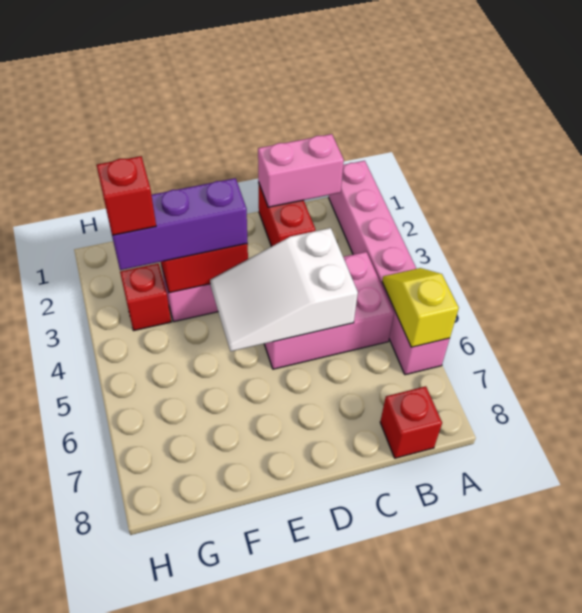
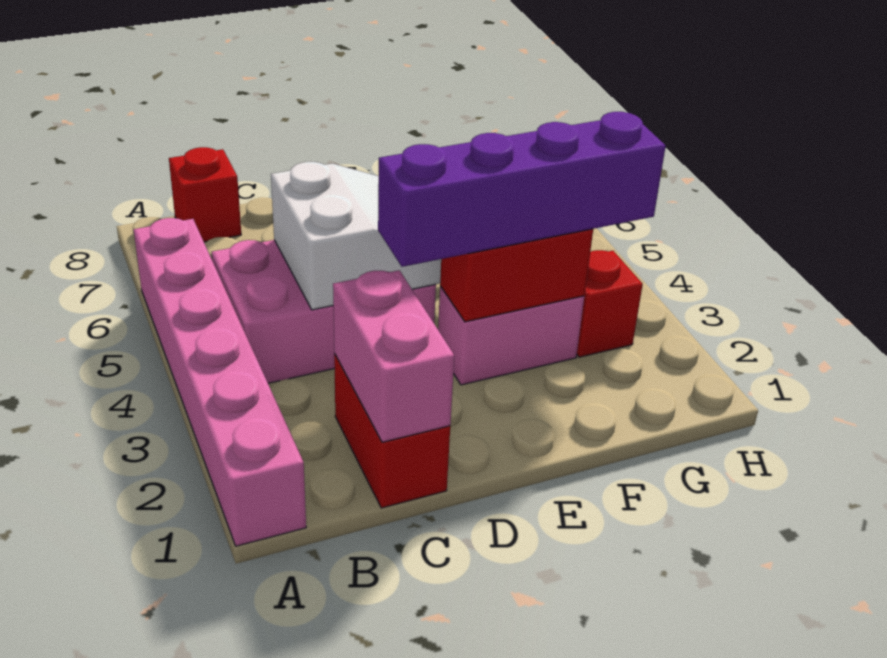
yellow slope A5:A6 level 2 top 6 -> none
pink brick B1:C1 level 2 -> pink brick C1:C2 level 2
purple brick E3:G3 level 3 -> purple brick D3:G3 level 3
red brick G3 level 4 -> none

